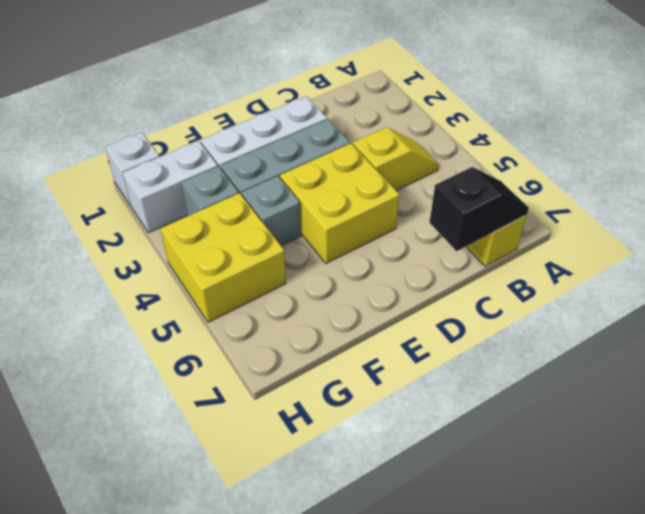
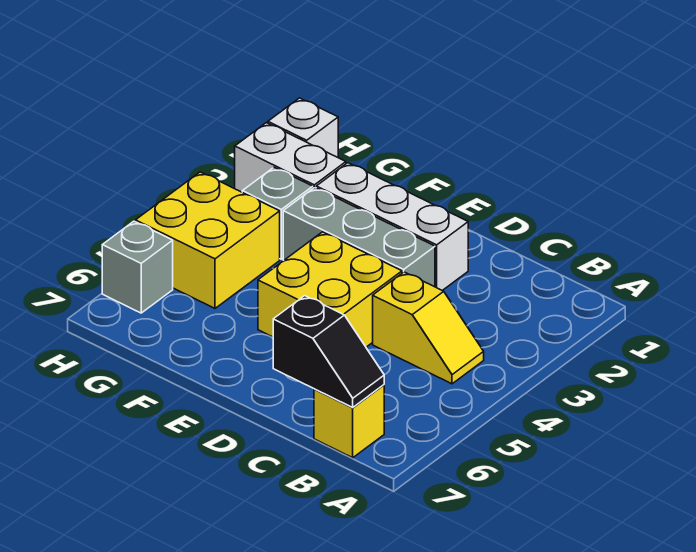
grey brick F4 level 1 -> grey brick H6 level 1

